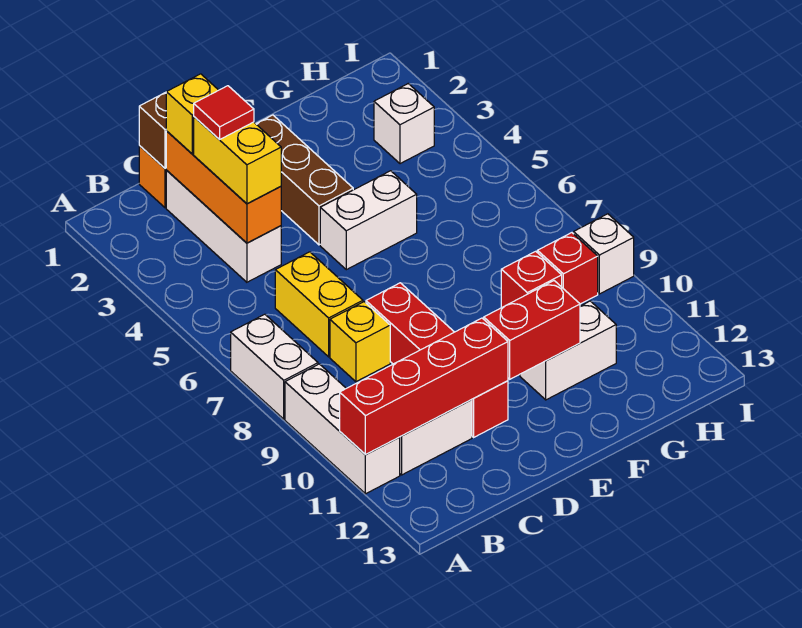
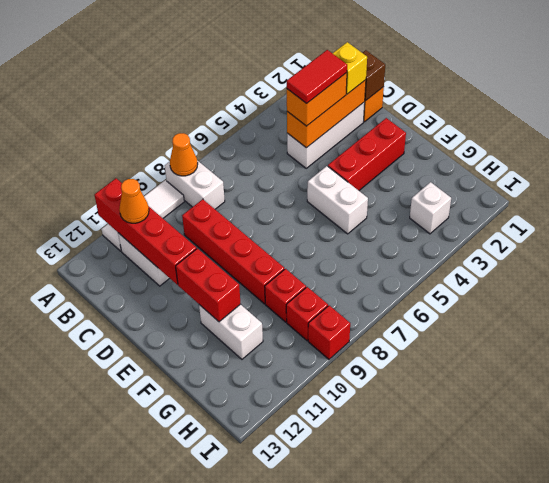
white brick A7:A8 level 1 -> white brick A8:B8 level 1
none -> orange cone A8 level 2
white brick A9:A11 level 1 -> white tile A9:A11 level 1
none -> orange cone B11 level 3
yellow brick C3:C4 level 3 -> orange brick C3:C4 level 3
red tile C3 level 4 -> red tile C3:C4 level 4
yellow brick C6:C7 level 1 -> none
yellow brick C8 level 1 -> none
red brick D8:D11 level 1 -> red brick C9:F9 level 1
brown brick E2:E4 level 1 -> red brick E2:E4 level 1
white brick I9 level 1 -> red brick I9 level 1

